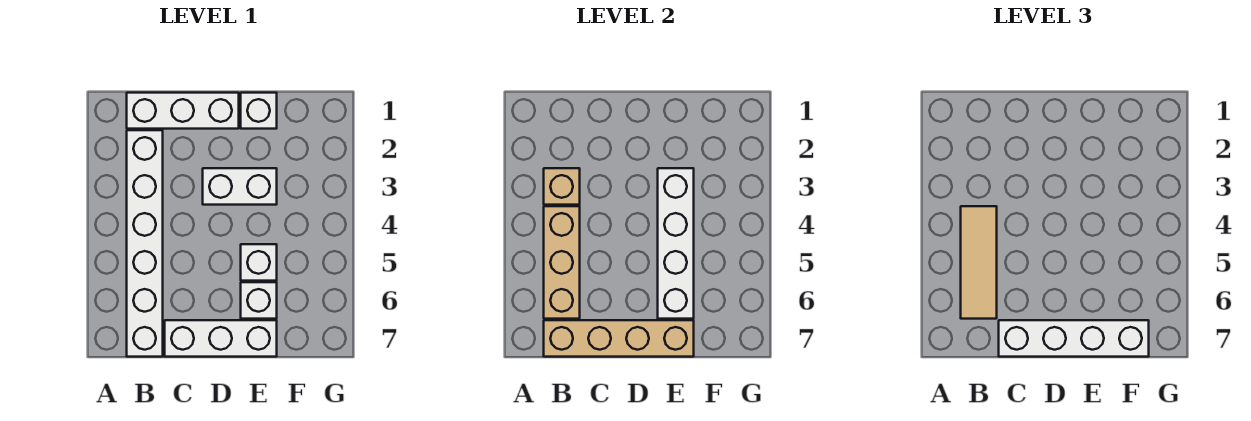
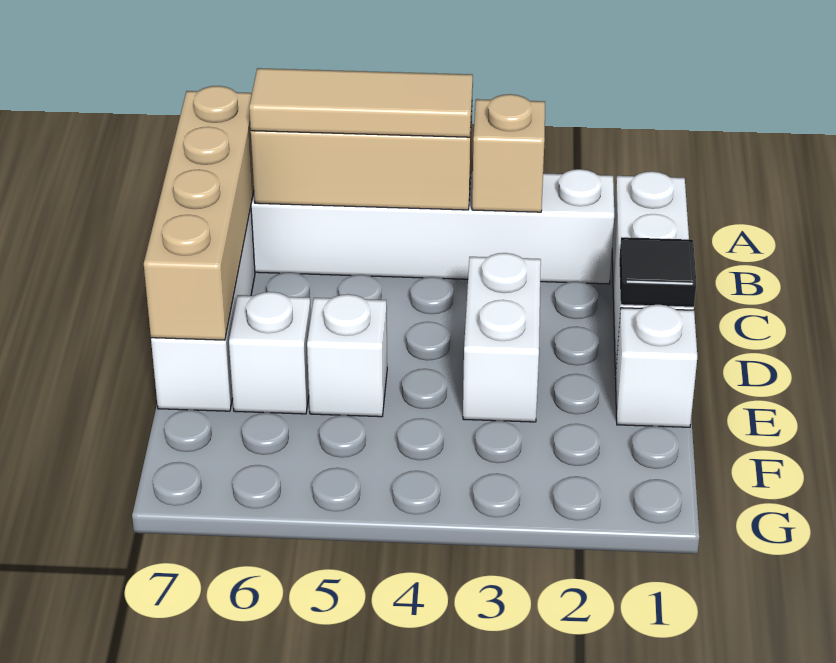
white brick C7:F7 level 3 -> none
none -> black tile D1 level 2
white brick E3:E6 level 2 -> none

